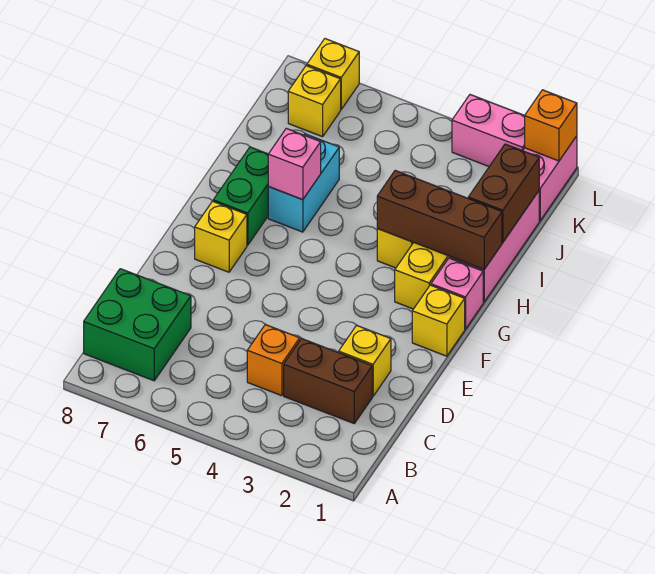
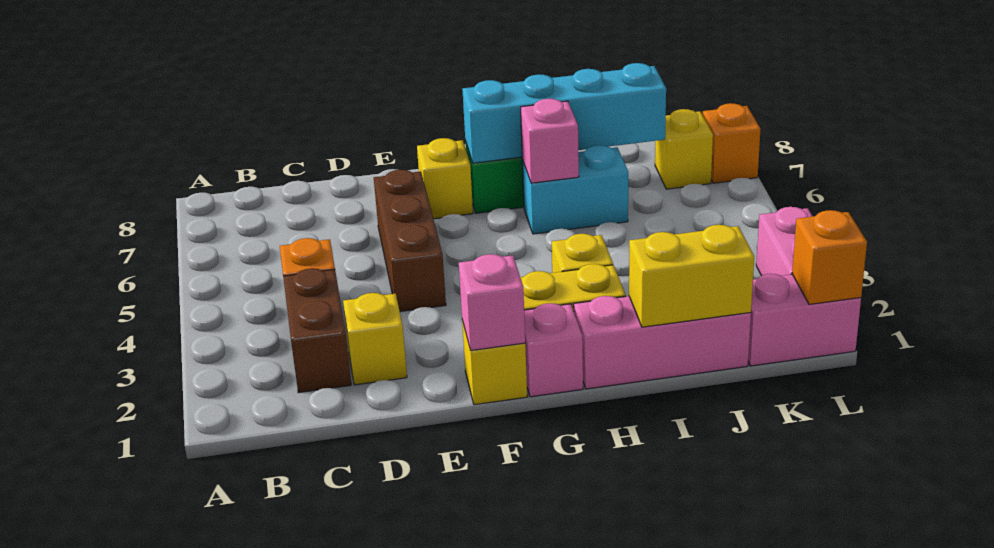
green brick B7:C8 level 1 -> none
none -> pink brick F1 level 2
none -> cyan brick G7:J7 level 2
brown brick H1:H3 level 2 -> brown brick E4:E6 level 1
brown brick I1:J1 level 2 -> yellow brick I1:J1 level 2
yellow brick L7 level 1 -> orange brick L7 level 1

